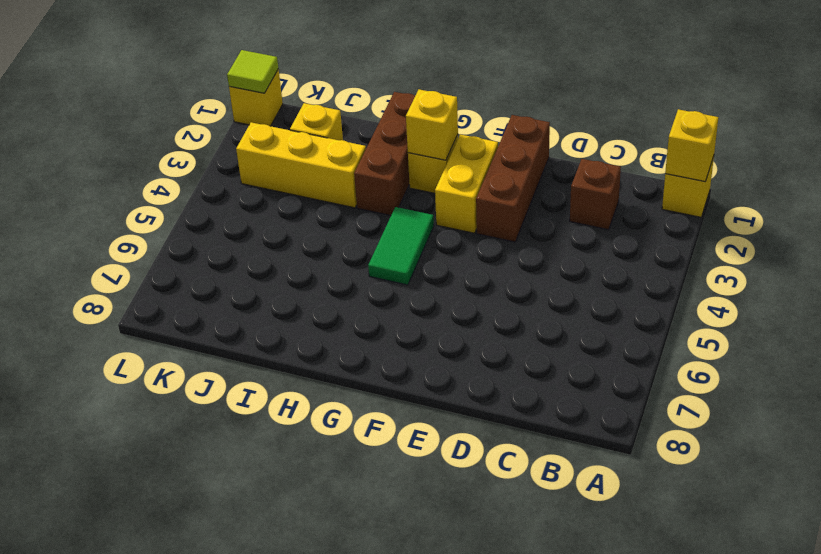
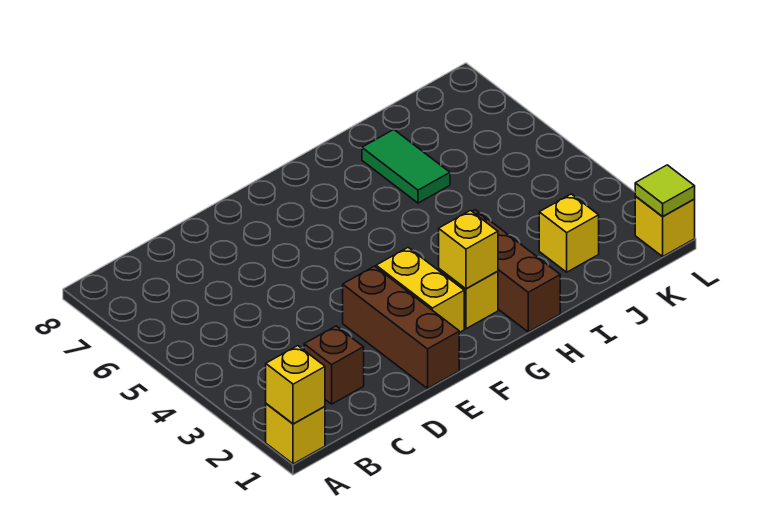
green tile G4:G5 level 1 -> green tile I6:I7 level 1
yellow brick I3:K3 level 1 -> none

